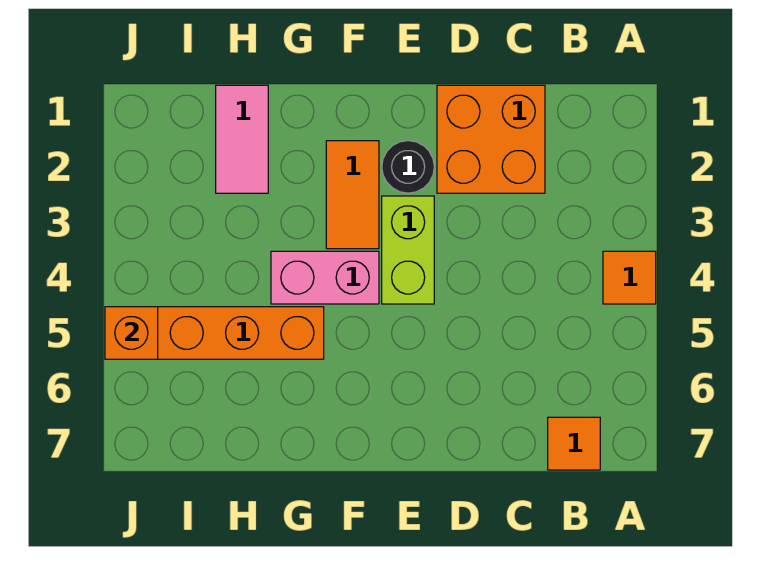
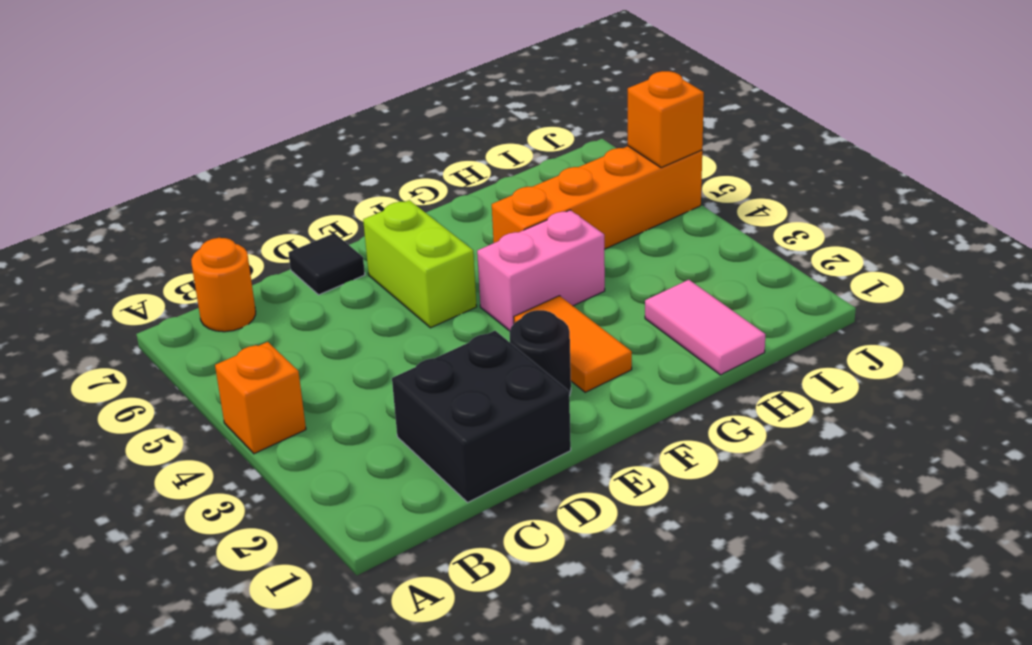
orange tile A4 level 1 -> orange brick A4 level 1
orange tile B7 level 1 -> orange round brick B7 level 1
orange brick C1:D2 level 1 -> black brick C1:D2 level 1
none -> black tile D7 level 1
lime brick E3:E4 level 1 -> lime brick E5:E6 level 1

